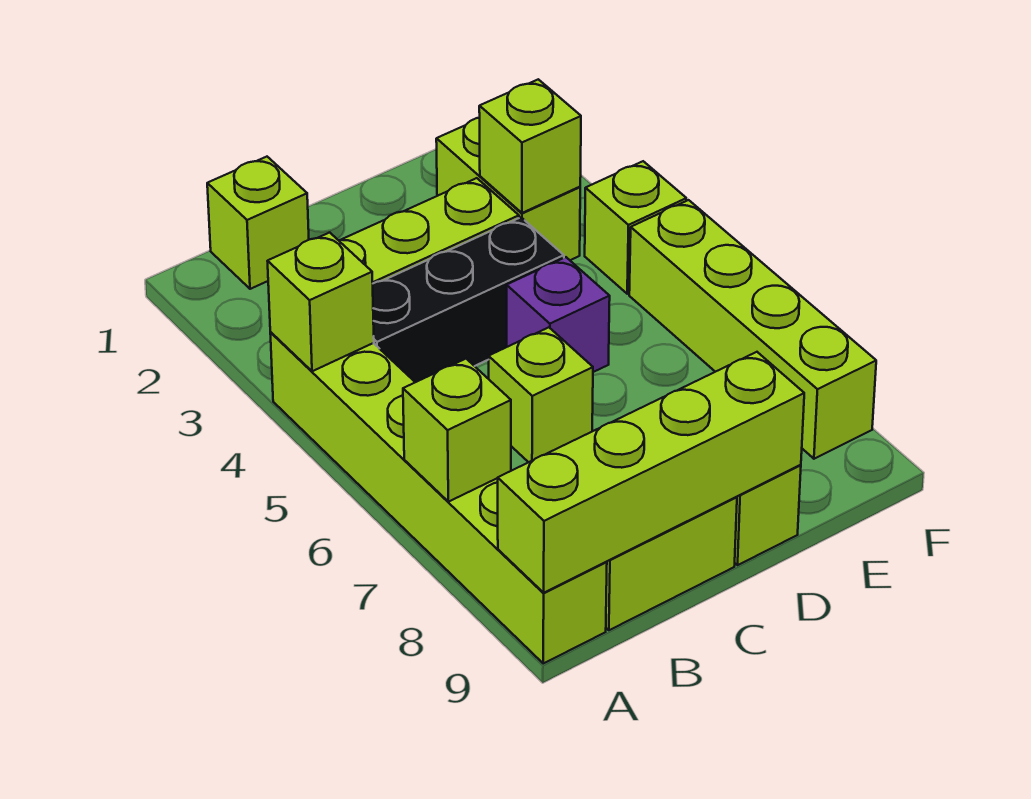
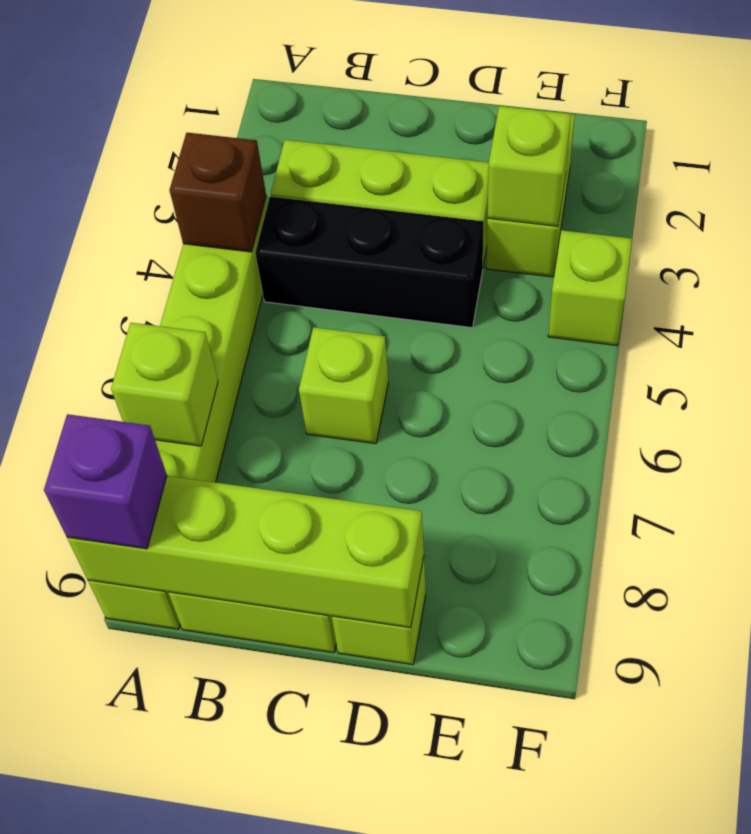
lime brick A4 level 2 -> brown brick A4 level 2
lime brick B1 level 1 -> none
purple brick D5 level 1 -> purple brick A9 level 3
lime brick F5:F8 level 1 -> none

